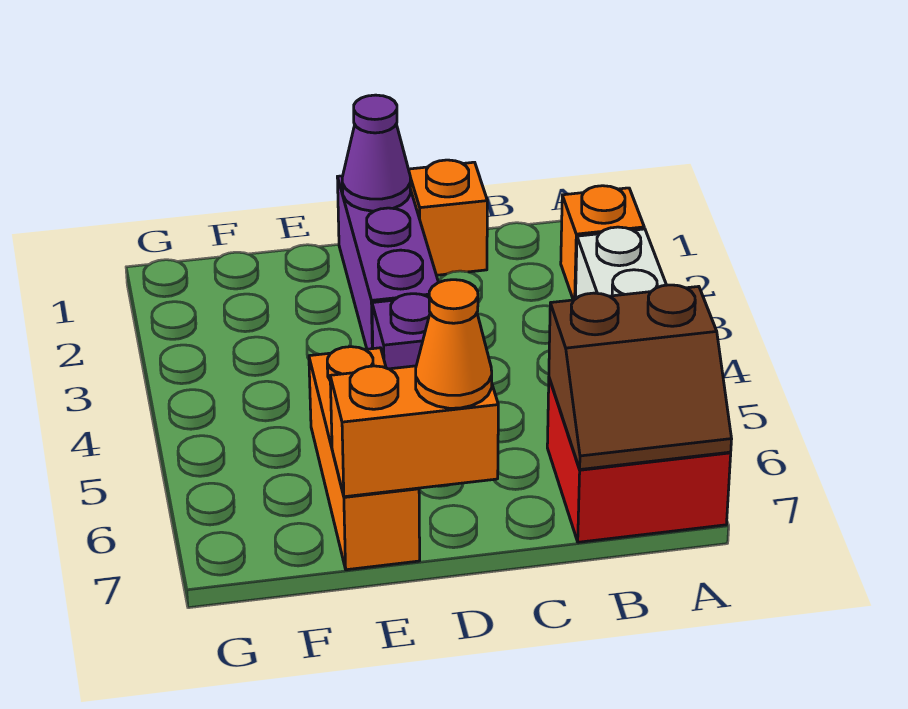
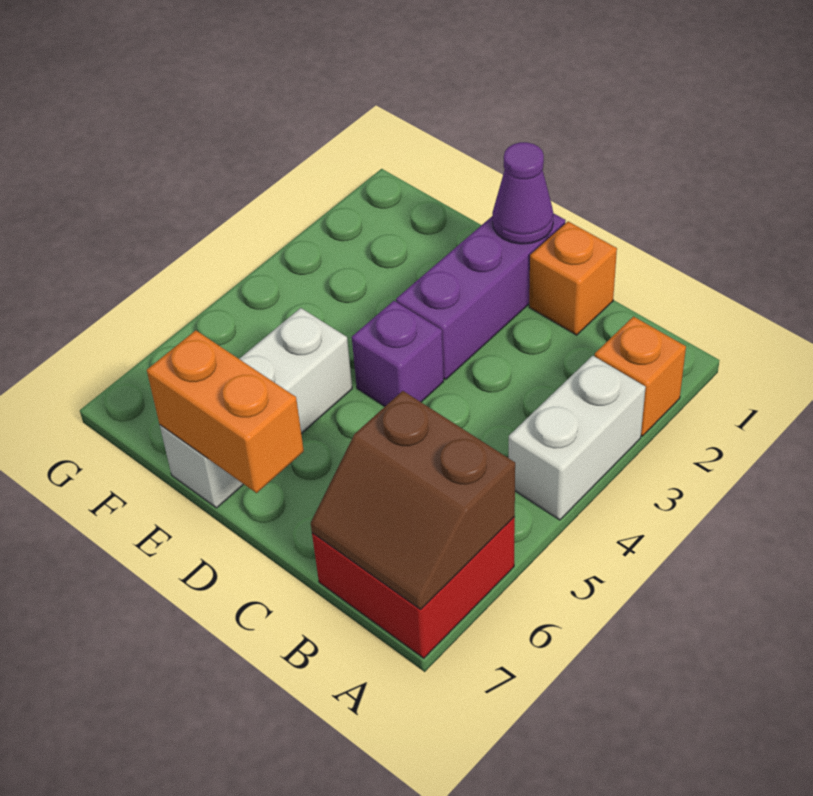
orange cone D7 level 3 -> none
orange brick E5:E7 level 1 -> white brick E5:E7 level 1

